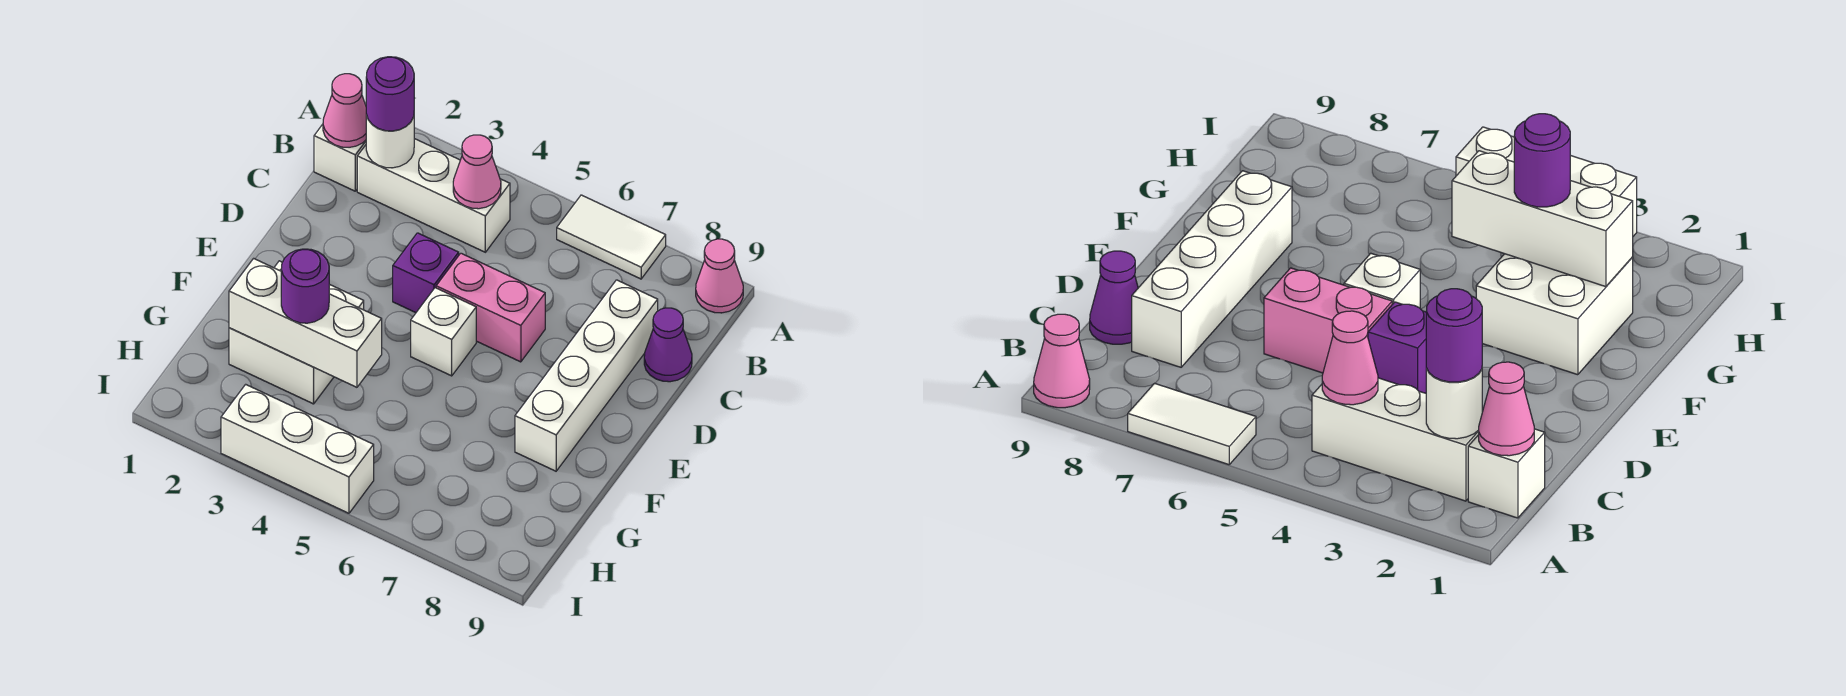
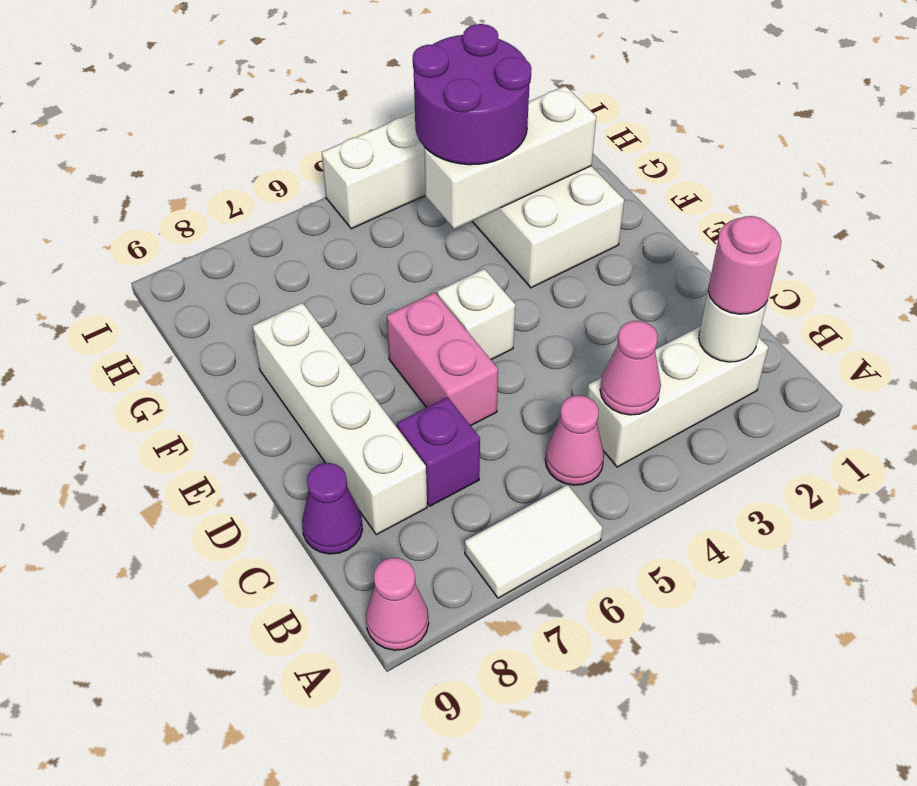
white brick B1 level 1 -> none
pink cone B1 level 2 -> pink cone B5 level 1
purple round brick B2 level 3 -> pink round brick B2 level 3
purple brick D4 level 1 -> purple brick C7 level 1
pink brick D5:D6 level 1 -> pink brick D6:E6 level 1
purple round brick G3 level 3 -> purple round brick G3:H4 level 3

